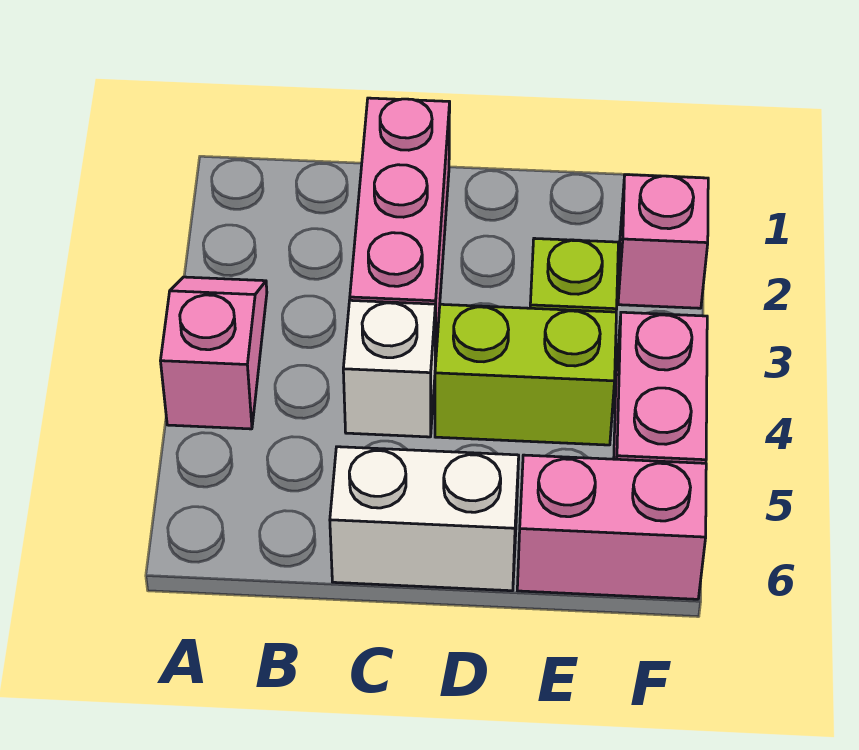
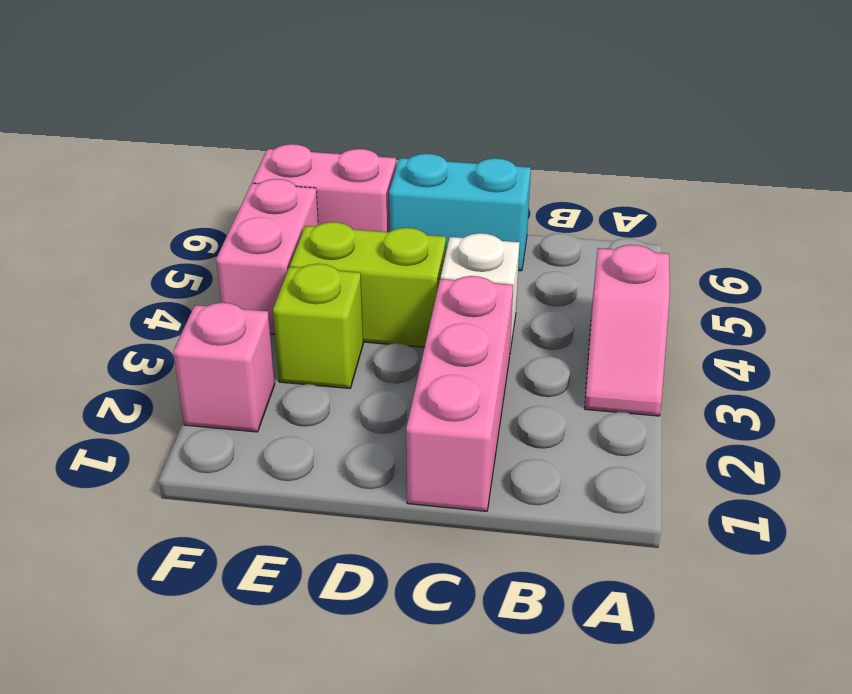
white brick C6:D6 level 1 -> cyan brick C6:D6 level 1

